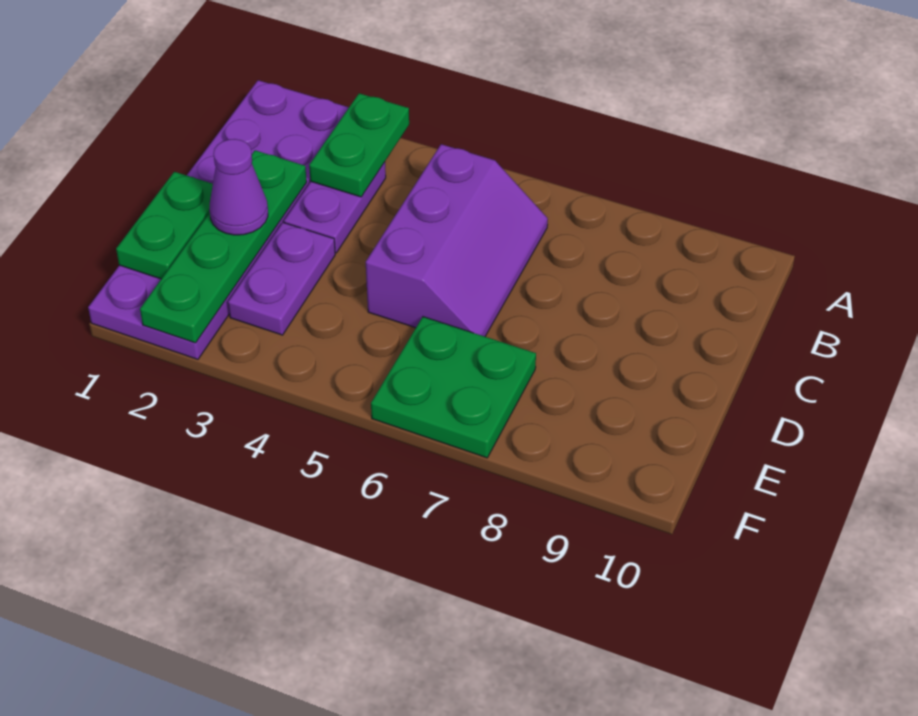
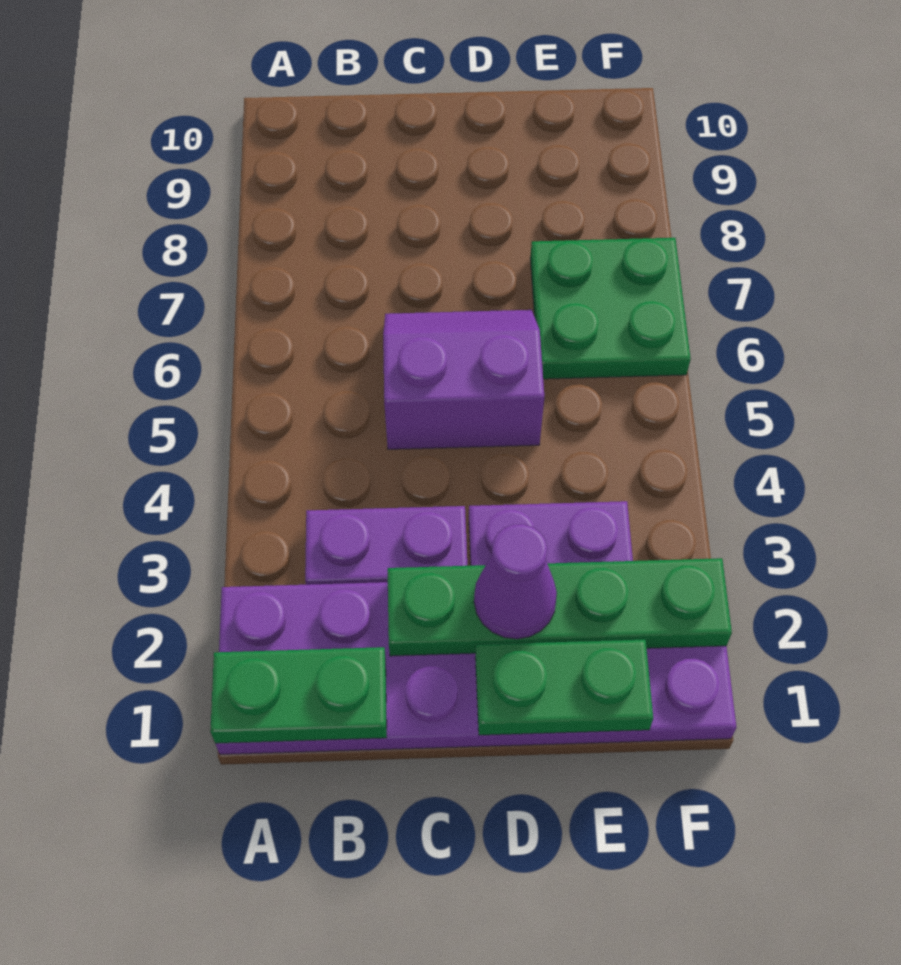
green plate A3:B3 level 2 -> green plate A1:B1 level 2
purple slope B5:D6 level 1 top 5 -> purple slope C5:D6 level 1 top 5

